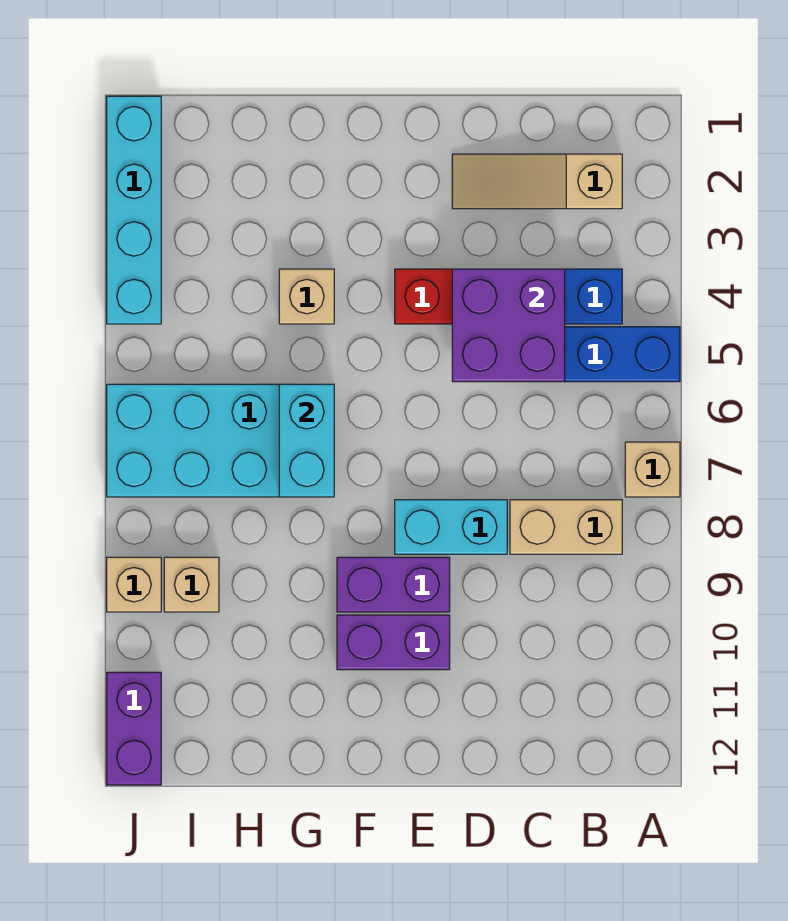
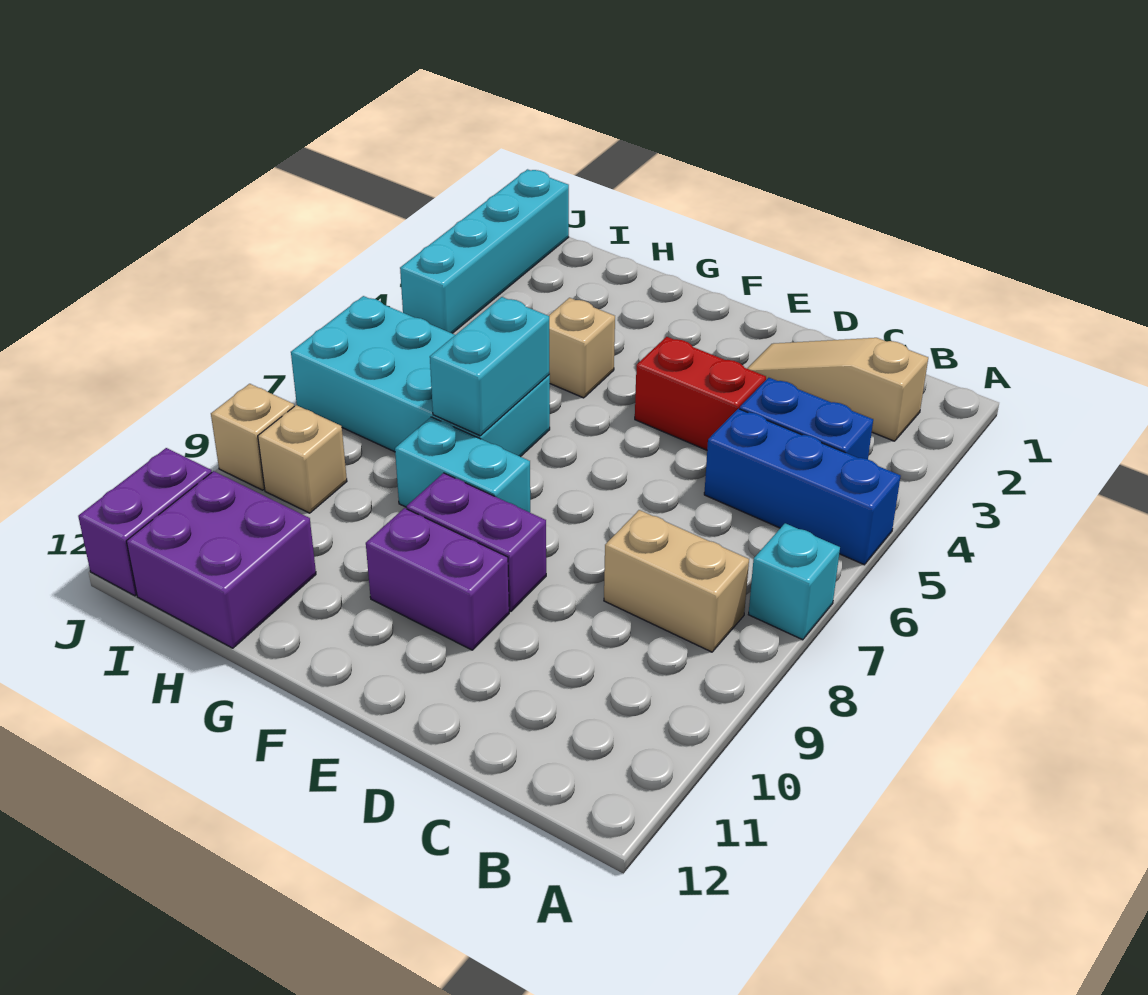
tan brick A7 level 1 -> cyan brick A7 level 1
purple brick C4:D5 level 2 -> purple brick H11:I12 level 1
cyan brick D8:E8 level 1 -> cyan brick F8:G8 level 1

